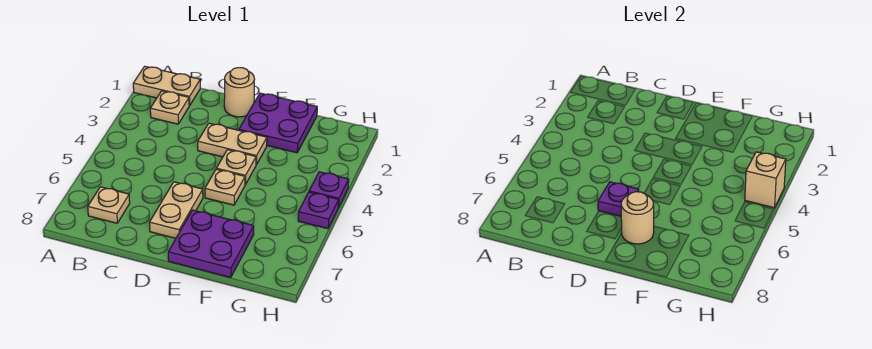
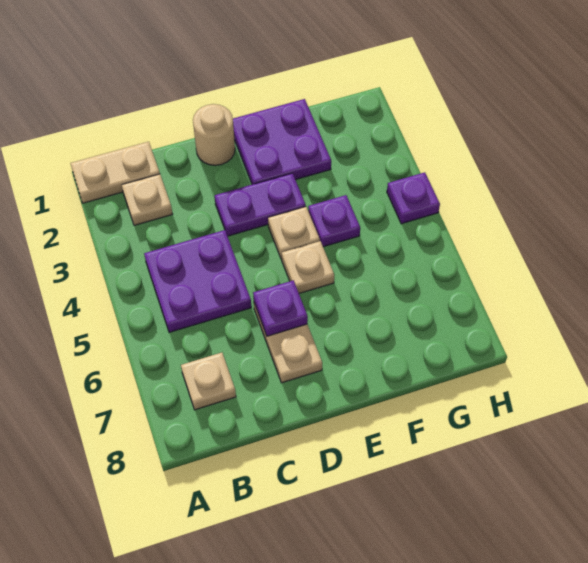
tan plate D3:E3 level 1 -> purple plate D3:E3 level 1
purple plate E7:F8 level 1 -> purple plate B4:C5 level 1
tan round brick E7 level 2 -> none
tan brick H4 level 2 -> none
purple plate H5 level 1 -> purple plate F4 level 1

